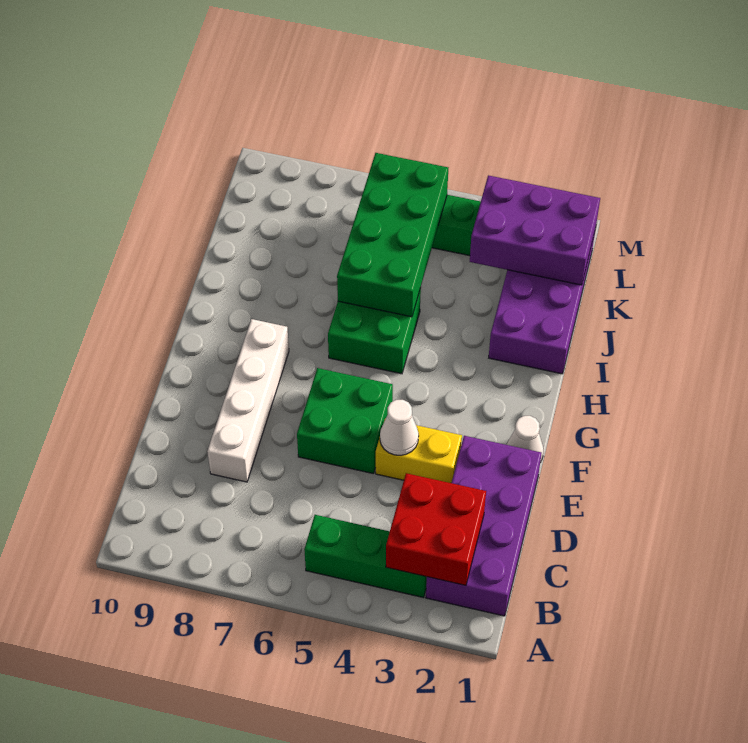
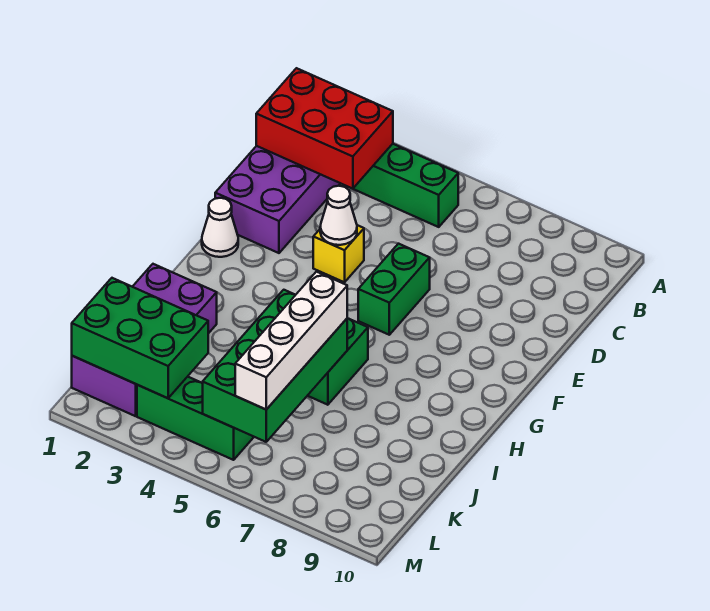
red brick B2:C3 level 2 -> red brick B1:C3 level 2
white brick D8:G8 level 1 -> white brick I6:L6 level 3
yellow brick E3:E4 level 1 -> yellow brick E4 level 1
green brick E5:F6 level 1 -> green brick E6:F6 level 1
purple brick K1:L3 level 2 -> green brick K1:L3 level 2

